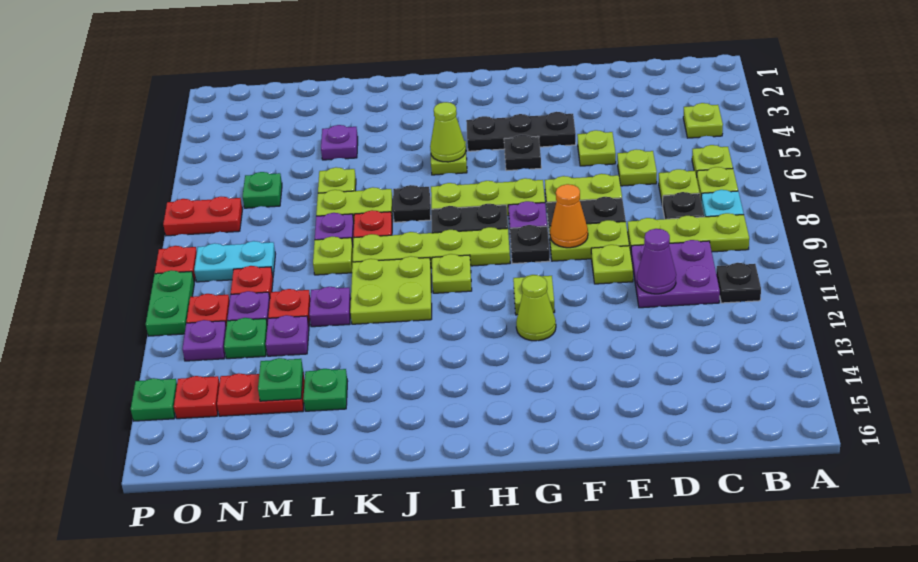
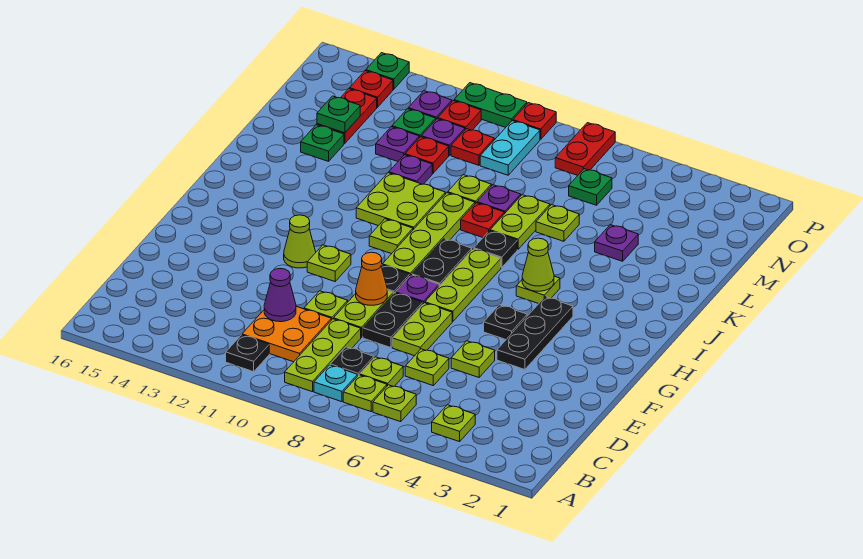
purple plate C10:D11 level 1 -> orange plate C10:D11 level 1

